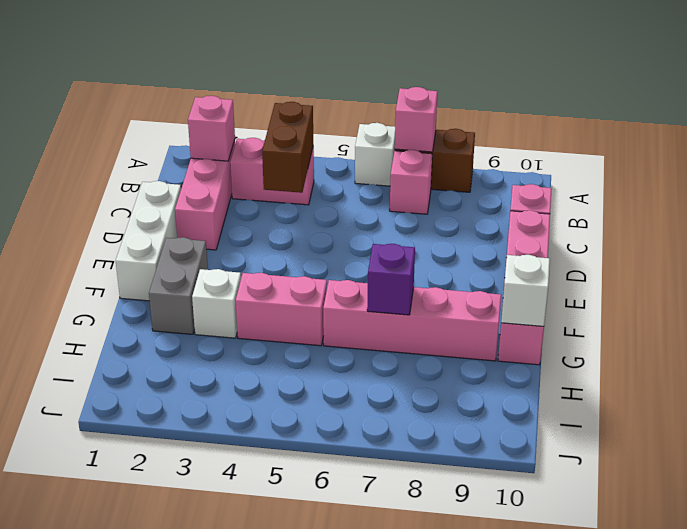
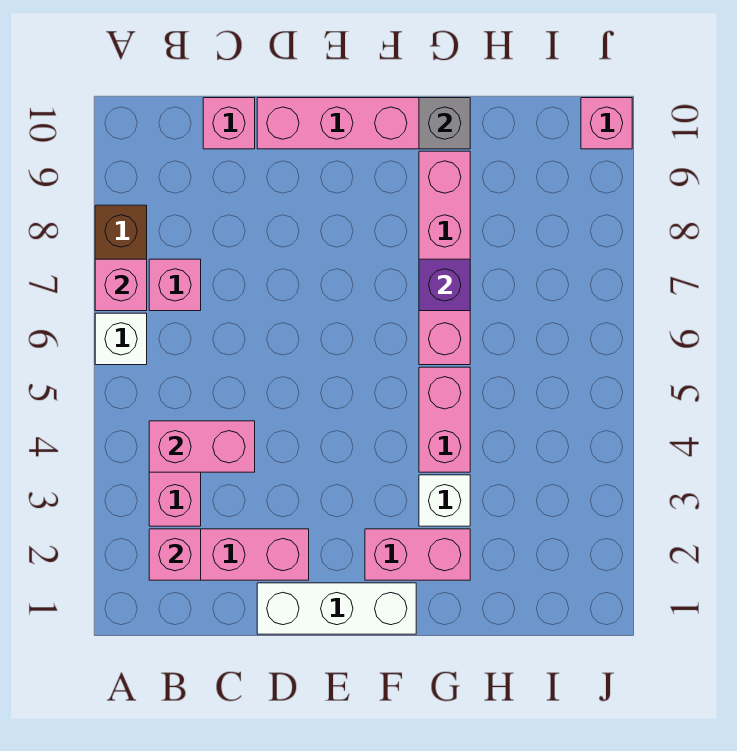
brown brick B4:C4 level 2 -> pink brick B4:C4 level 2
grey brick F2:G2 level 1 -> pink brick F2:G2 level 1
white brick G10 level 2 -> grey brick G10 level 2
none -> pink brick J10 level 1

